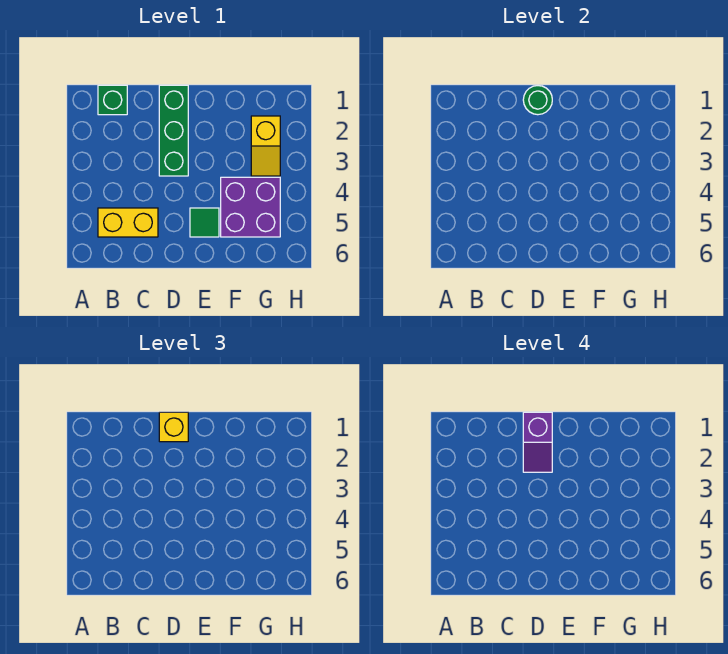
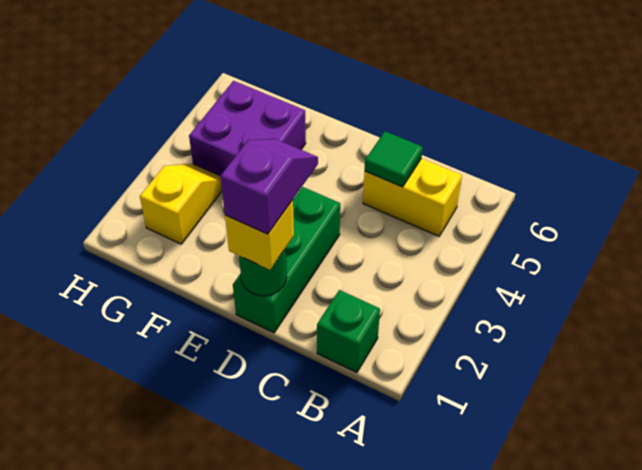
green tile E5 level 1 -> green tile C5 level 2

